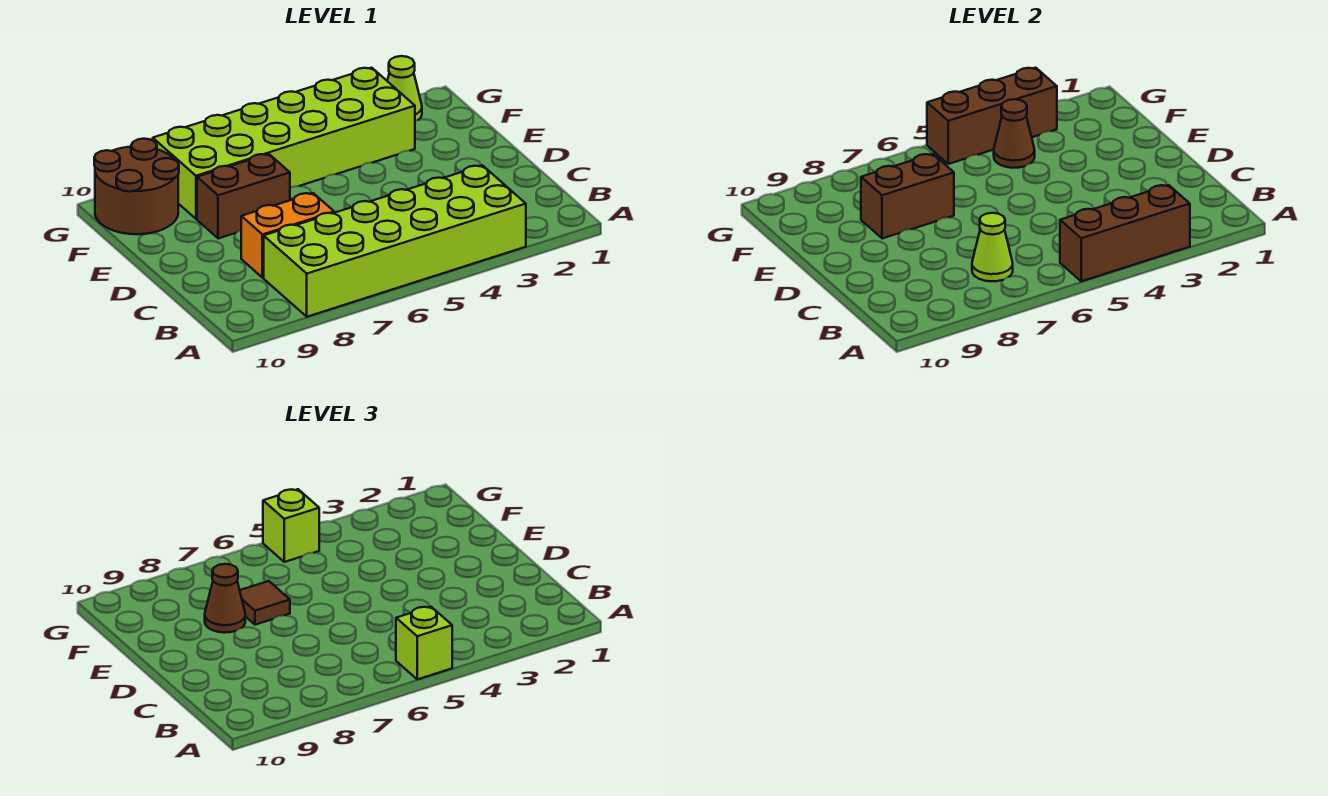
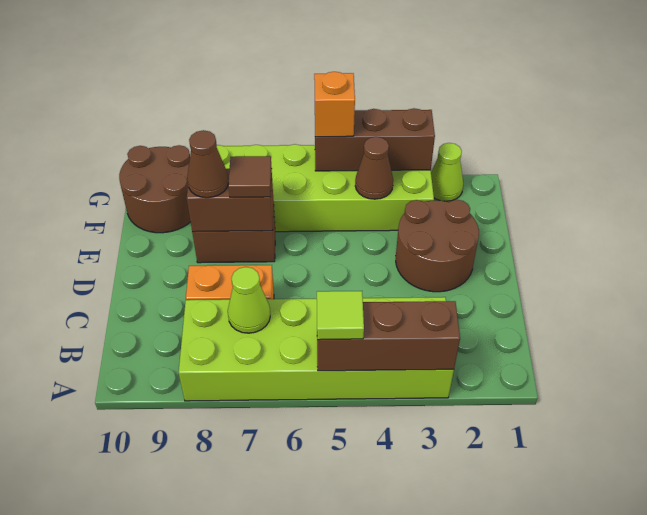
lime brick A5 level 3 -> lime tile A5 level 3
none -> brown round brick D2:E3 level 1
lime brick G5 level 3 -> orange brick G5 level 3

